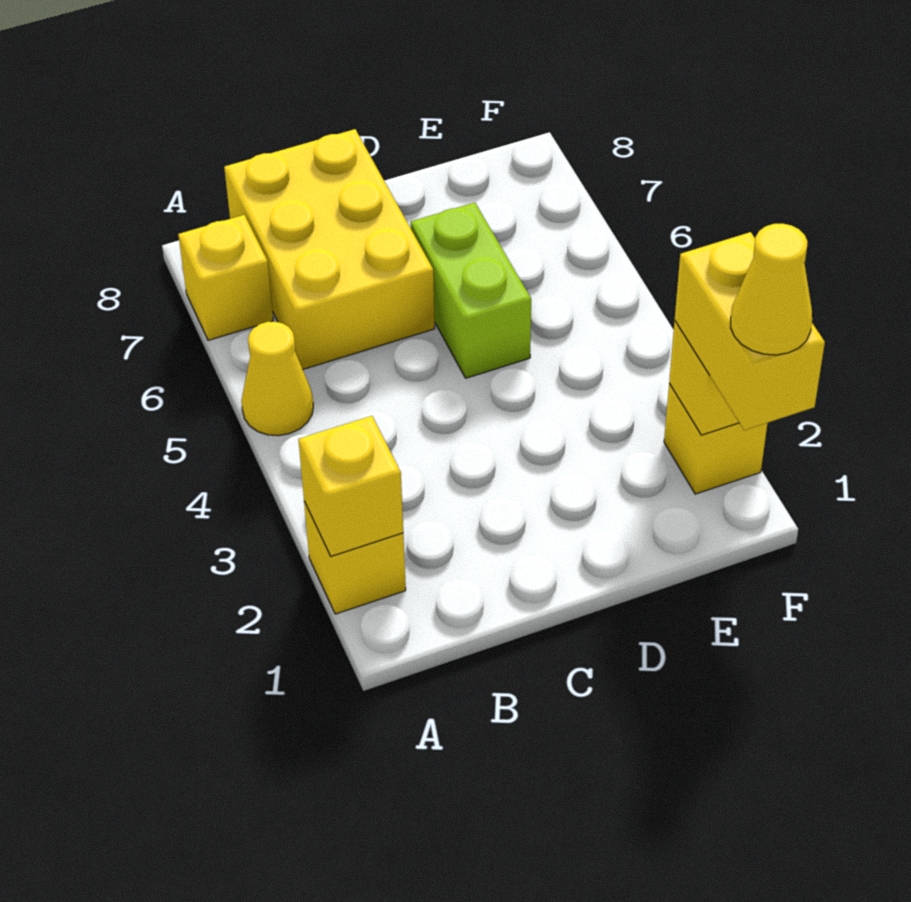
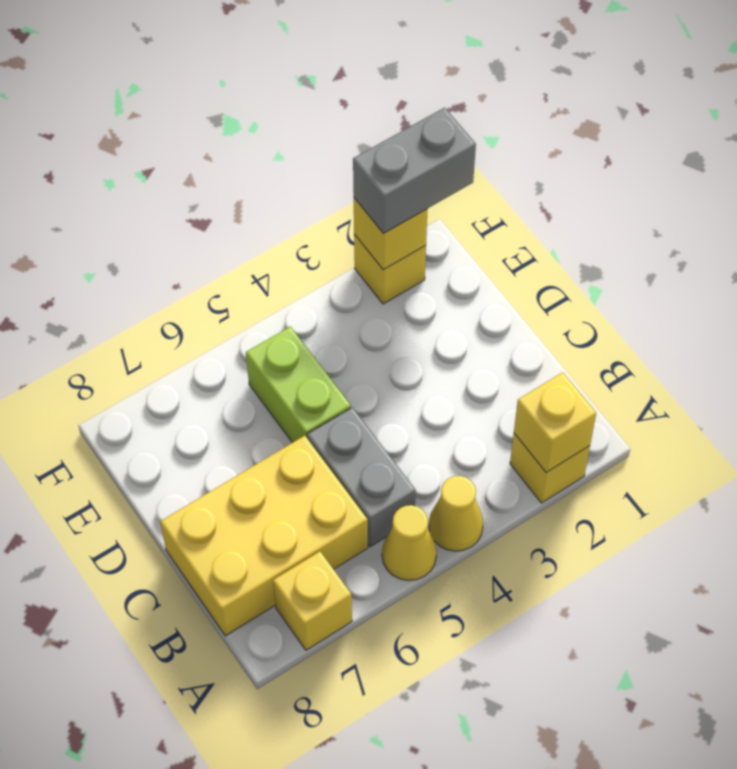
none -> grey brick B5:C5 level 1
lime brick D5:D6 level 1 -> lime brick D5:E5 level 1
yellow brick F1:F2 level 3 -> grey brick F1:F2 level 3
yellow cone F1 level 4 -> yellow cone A4 level 1

